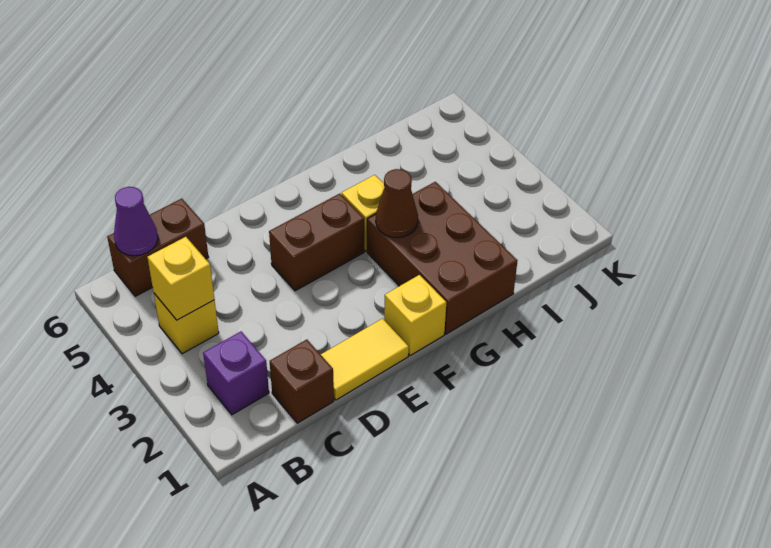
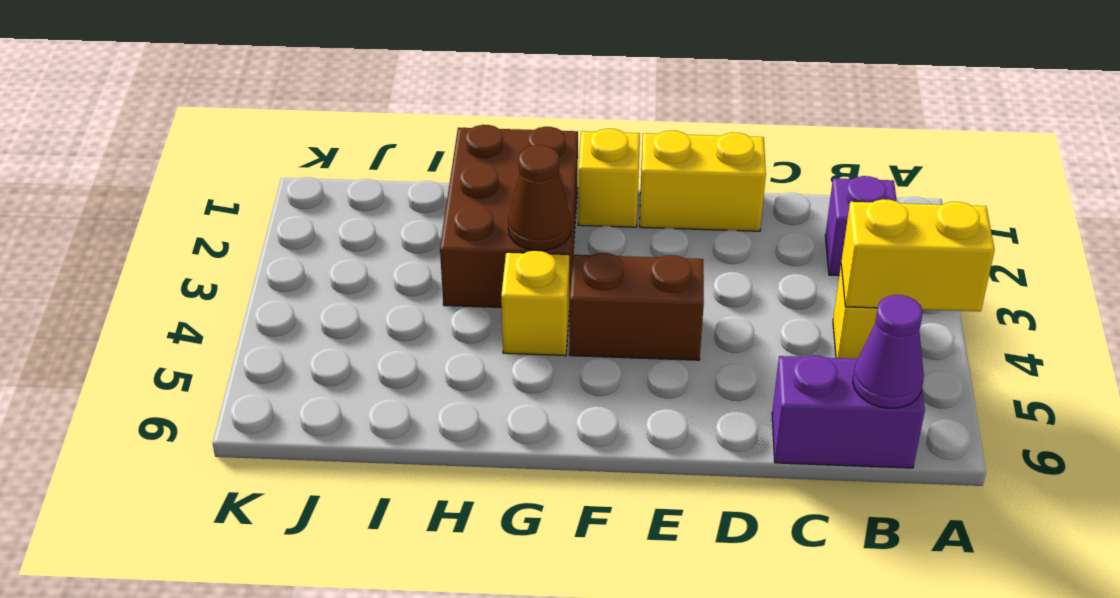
yellow brick B4 level 2 -> yellow brick A4:B4 level 2
brown brick B6:C6 level 1 -> purple brick B6:C6 level 1
brown brick C1 level 1 -> none
yellow tile D1:E1 level 1 -> yellow brick D1:E1 level 1

